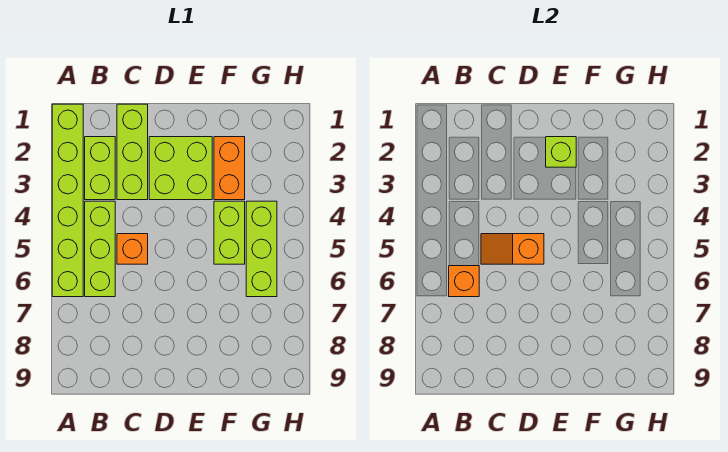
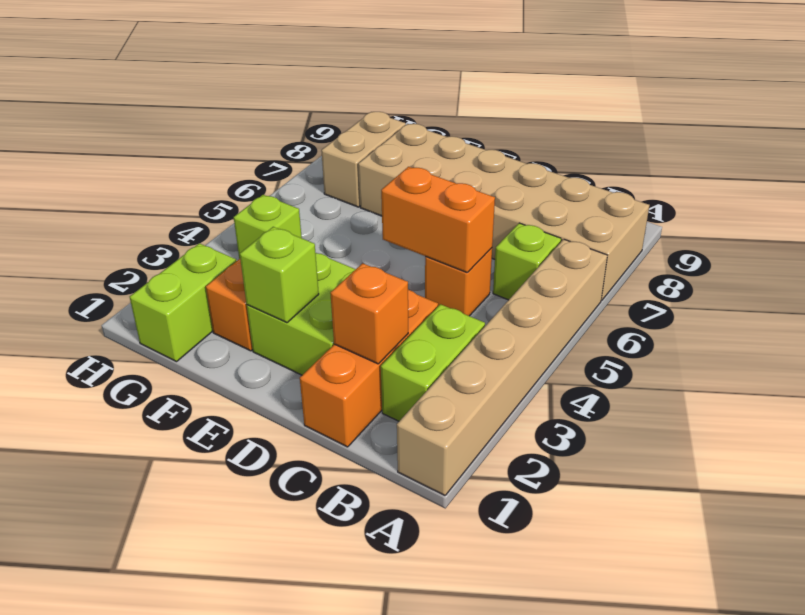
lime brick A1:A6 level 1 -> tan brick A1:A6 level 1
none -> tan brick A7:F8 level 1
lime brick B4:B6 level 1 -> lime brick B6 level 1
orange brick B6 level 2 -> orange brick C2 level 2
lime brick C1:C3 level 1 -> orange brick C1:C3 level 1
orange slope C5:D5 level 2 top D -> orange brick C5:D5 level 2
lime brick F4:F5 level 1 -> lime brick G1:G2 level 1
lime brick G4:G6 level 1 -> lime brick G4 level 1
none -> tan brick G7:G8 level 1

